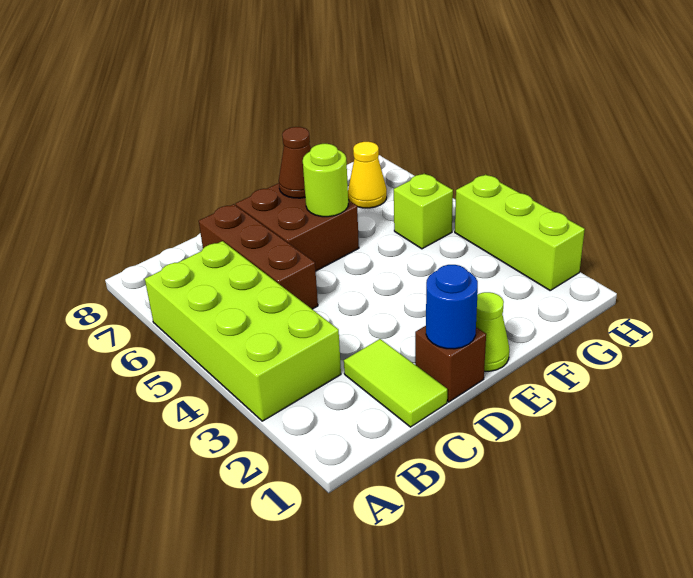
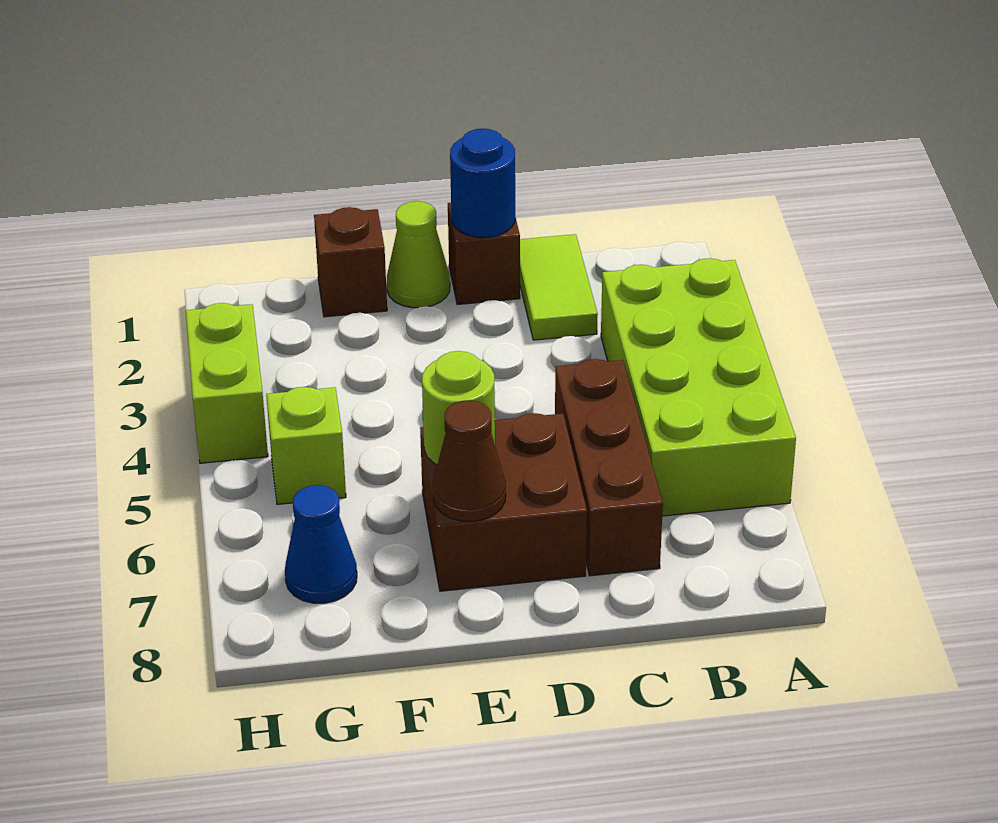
none -> brown brick F1 level 1
yellow cone G7 level 1 -> blue cone G7 level 1
lime brick H2:H4 level 1 -> lime brick H3:H4 level 1

